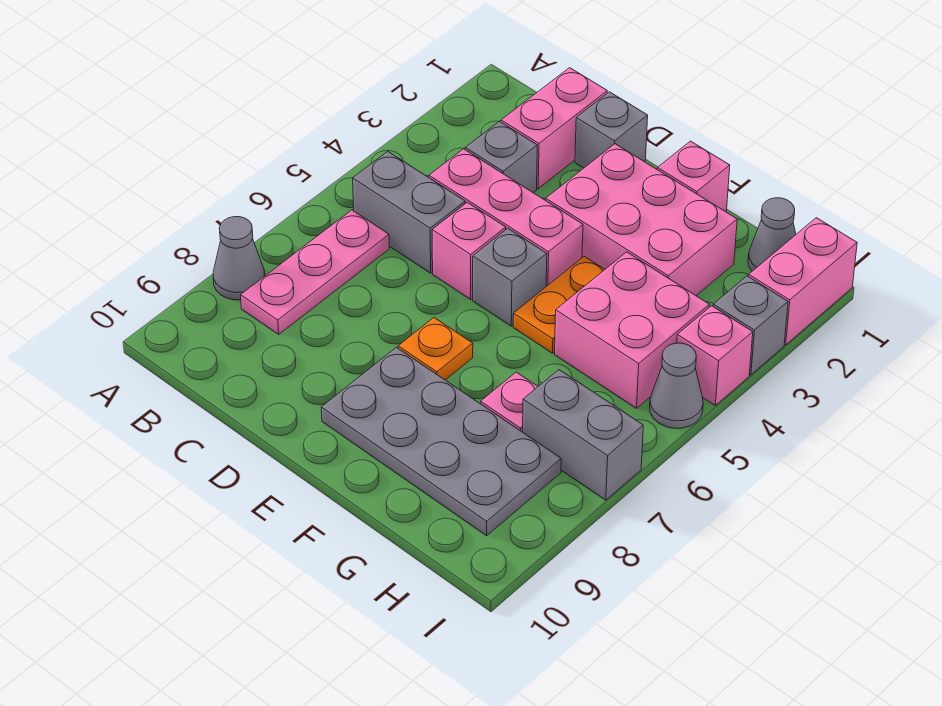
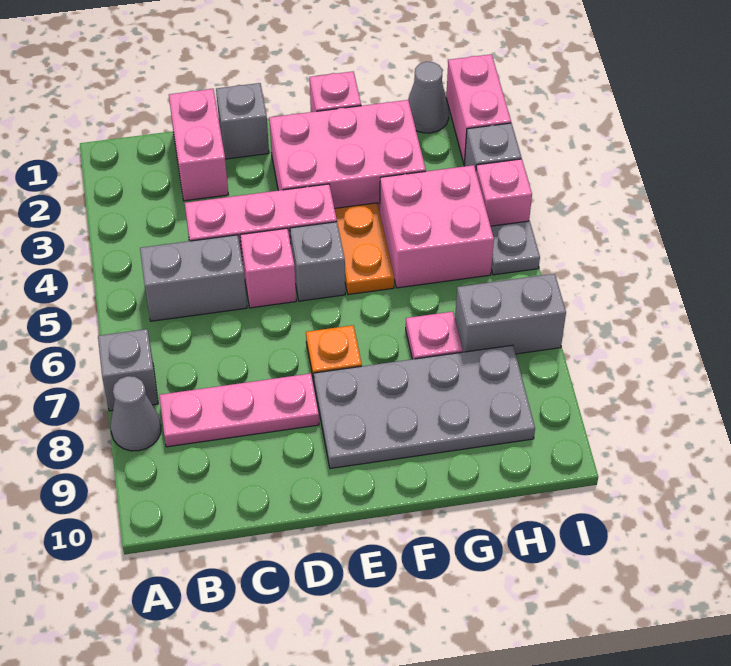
pink plate B6:B8 level 1 -> pink plate B8:D8 level 1
grey brick C3 level 1 -> grey brick A7 level 1
grey cone I5 level 1 -> grey plate I5 level 1

